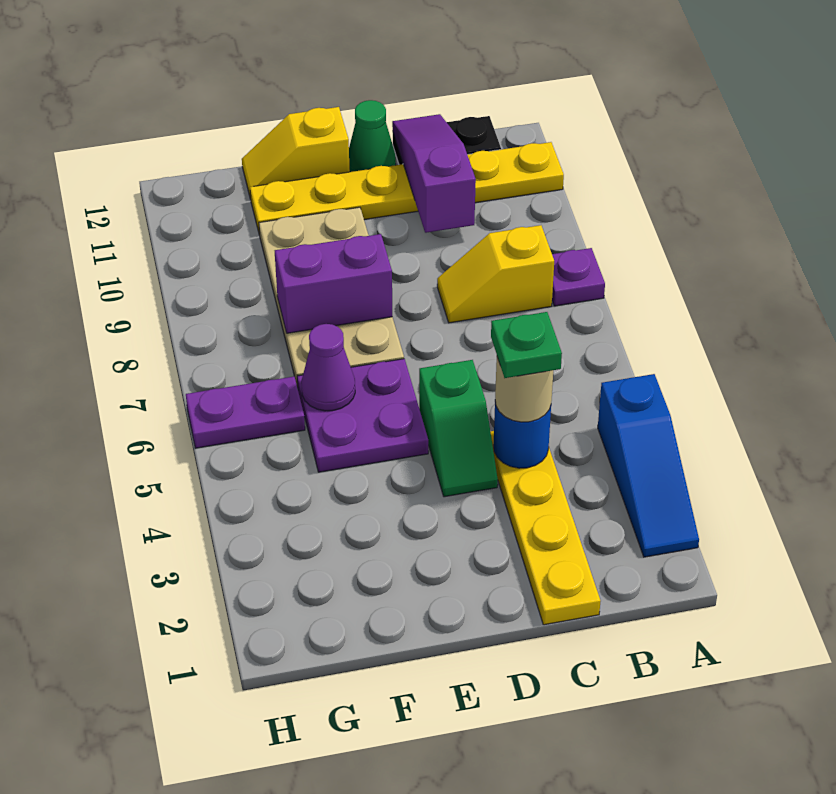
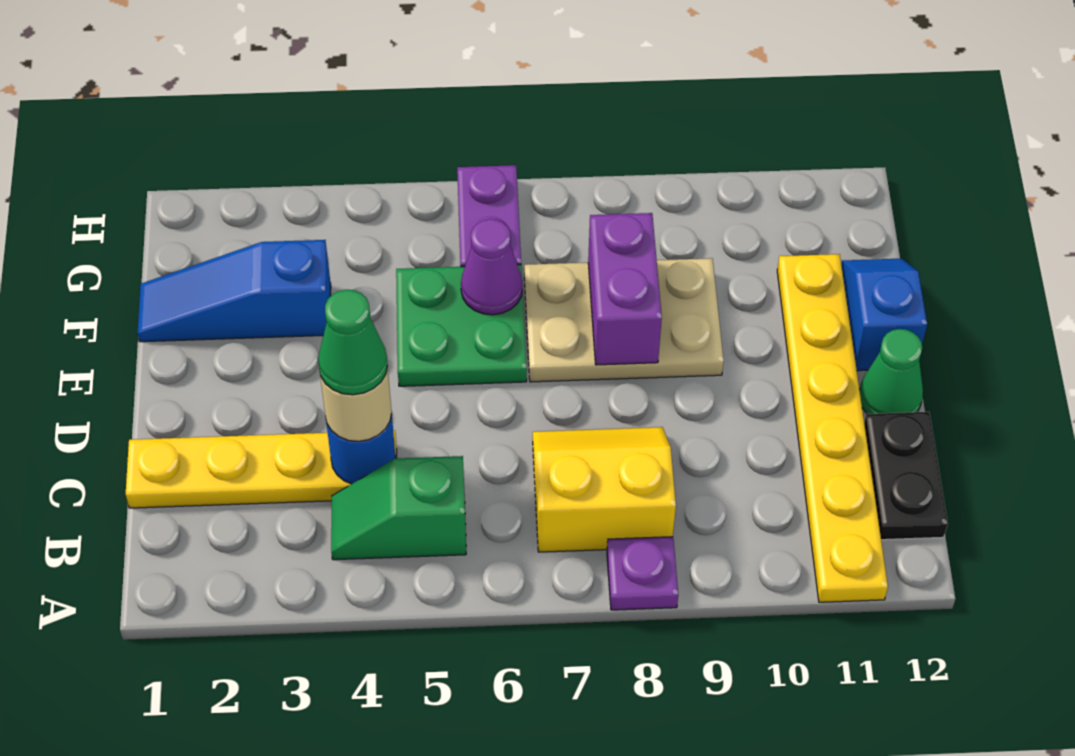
blue slope A2:A4 level 1 top 4 -> blue slope F1:F3 level 1 top 3
yellow slope B8:C8 level 1 top B -> yellow slope B7:C8 level 1 top B
green plate C4 level 4 -> green cone C4 level 4
purple slope C10:C12 level 2 top 10 -> none
green slope D4:D5 level 1 top 5 -> green slope B4:B5 level 1 top 5
purple plate E5:F6 level 1 -> green plate E5:F6 level 1
tan plate E7:F10 level 1 -> tan plate E7:F9 level 1
yellow slope E12:F12 level 1 top E -> blue slope E12:F12 level 1 top E

